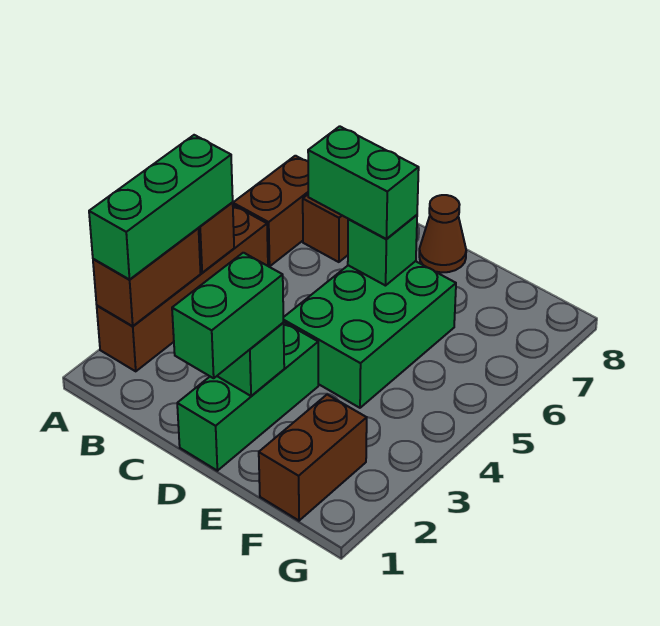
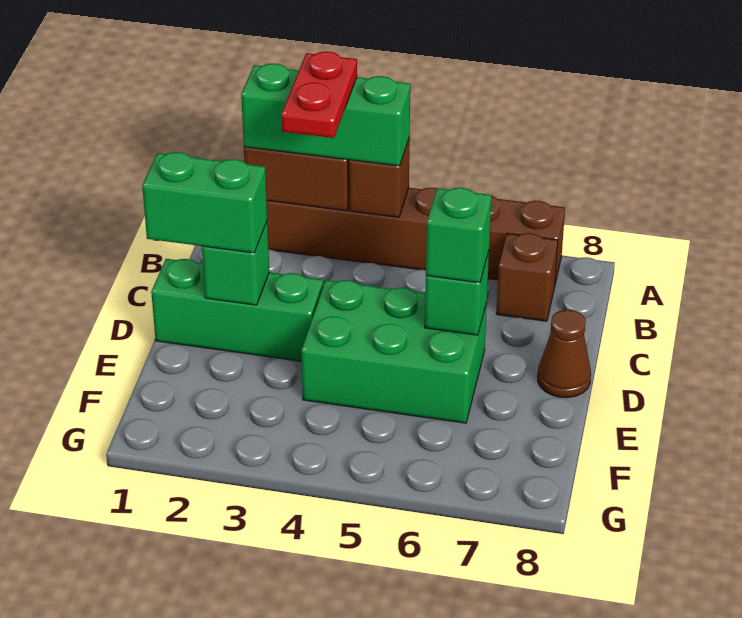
none -> red plate A3:B3 level 4
green brick C6:D6 level 3 -> green brick D6 level 3
brown brick F1:F2 level 1 -> none

